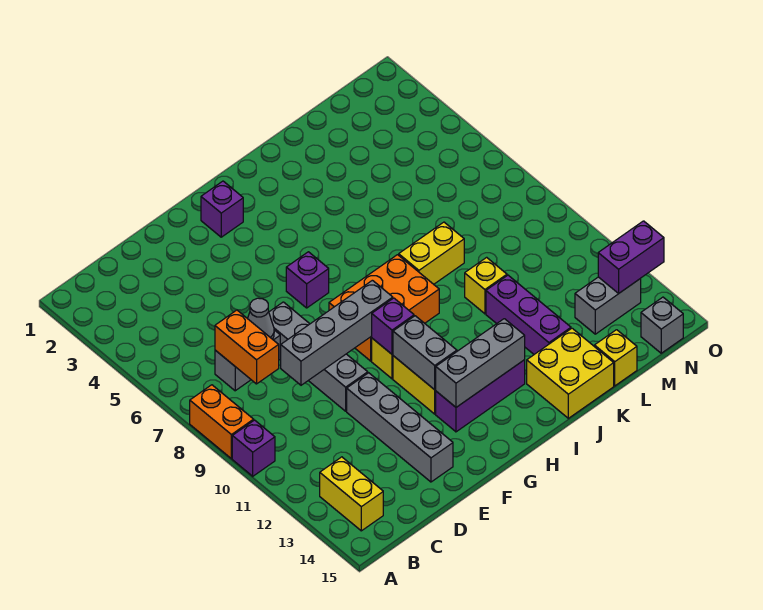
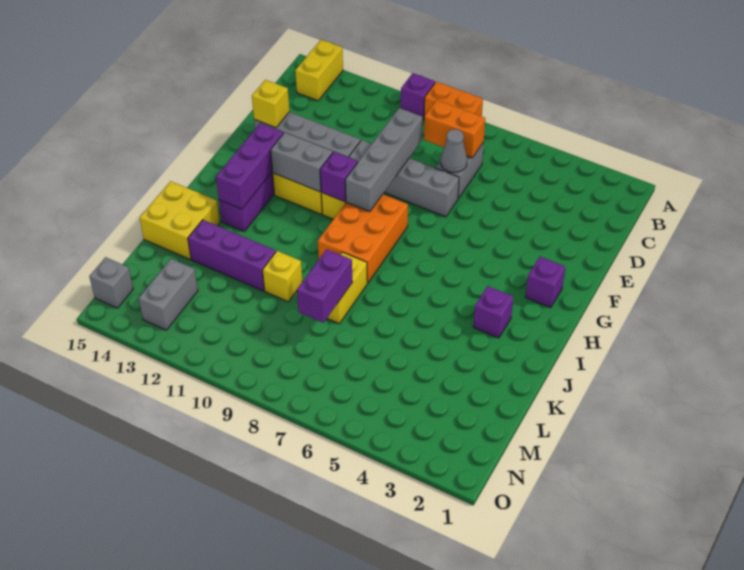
yellow brick B13:B14 level 1 -> yellow brick A14:B14 level 1
purple brick G6 level 1 -> purple brick I3 level 1
grey brick G13:I13 level 2 -> purple brick G13:I13 level 2
yellow brick L15 level 1 -> yellow brick E14 level 2
purple brick N13:O13 level 2 -> purple brick K8:L8 level 2

